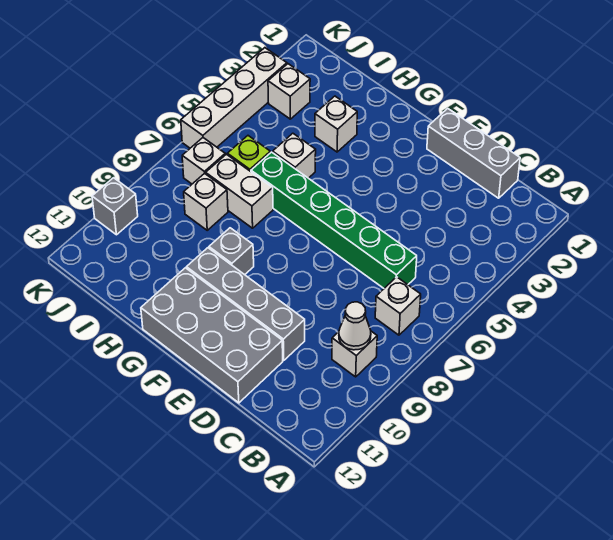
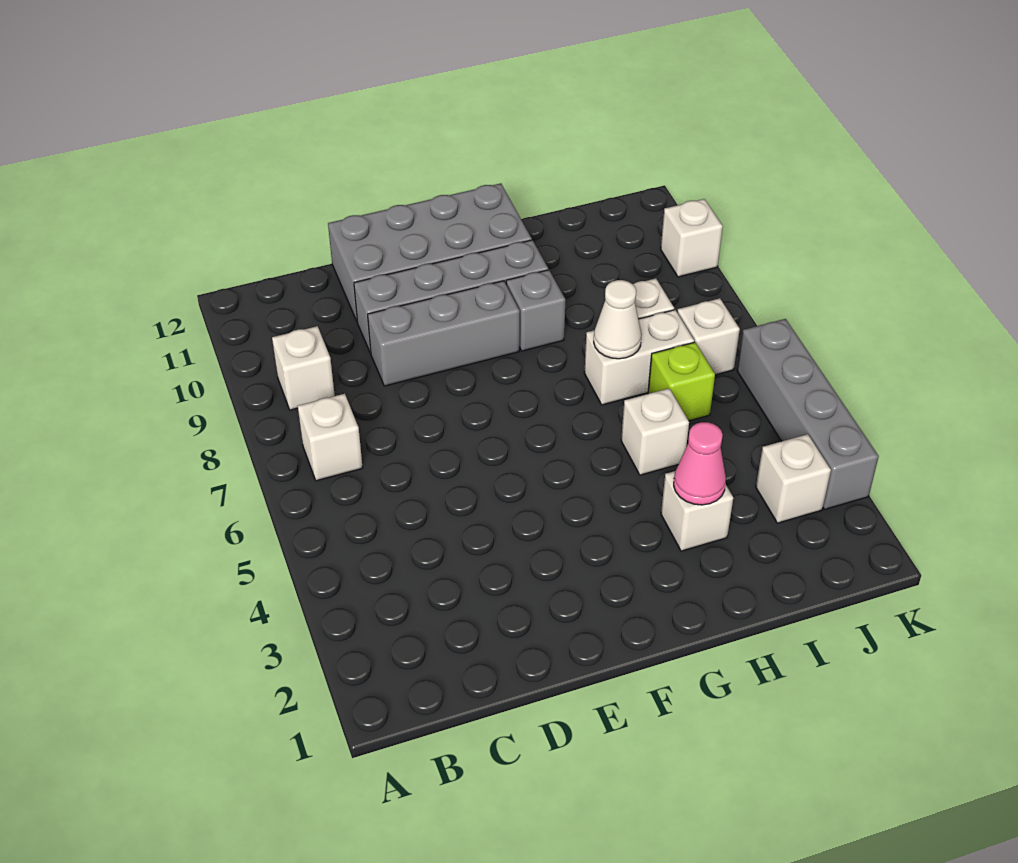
white cone B9 level 2 -> white cone H7 level 2
grey brick C1:E1 level 1 -> grey brick D9:F9 level 1
green brick C6:H6 level 1 -> none
none -> pink cone H3 level 2
white brick K3:K6 level 1 -> grey brick K3:K6 level 1
grey brick K10 level 1 -> white brick K10 level 1

